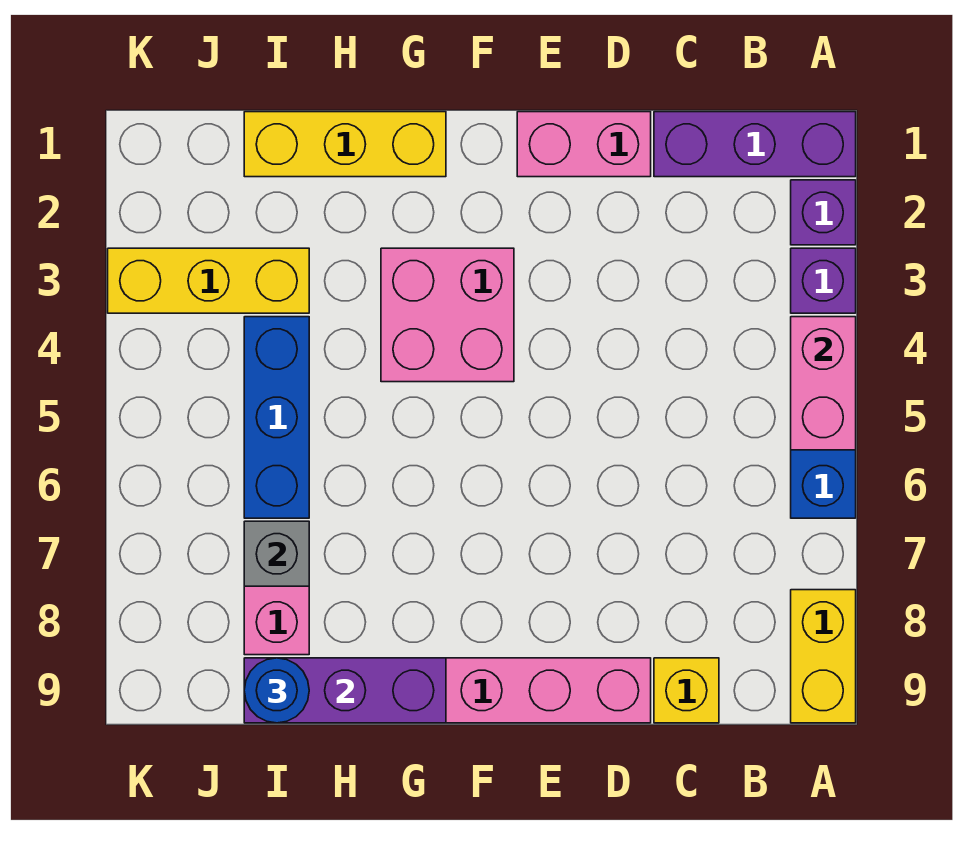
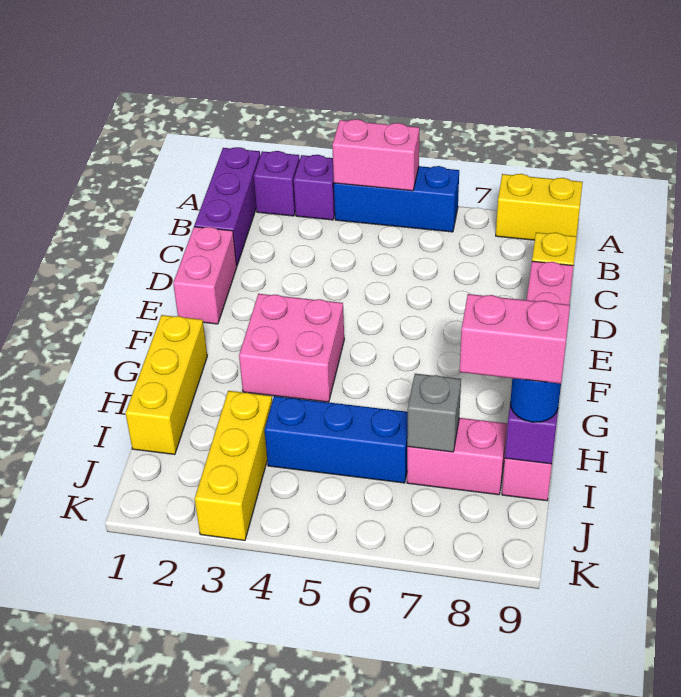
none -> pink brick I8:I9 level 4

